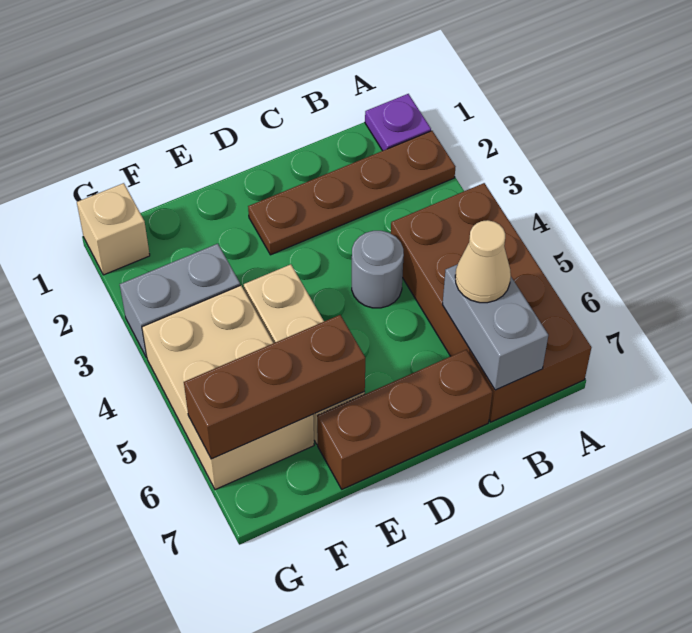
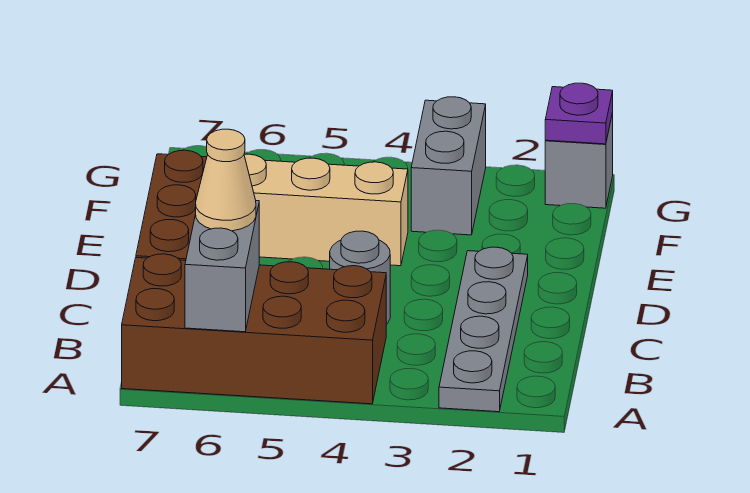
purple plate A1 level 1 -> purple plate G1 level 2
brown plate A2:D2 level 1 -> grey plate A2:D2 level 1
grey brick B6:B7 level 2 -> grey brick A6:B6 level 2
brown brick E6:G6 level 2 -> none
tan brick F4:G6 level 1 -> none
tan brick G1 level 1 -> grey brick G1 level 1

